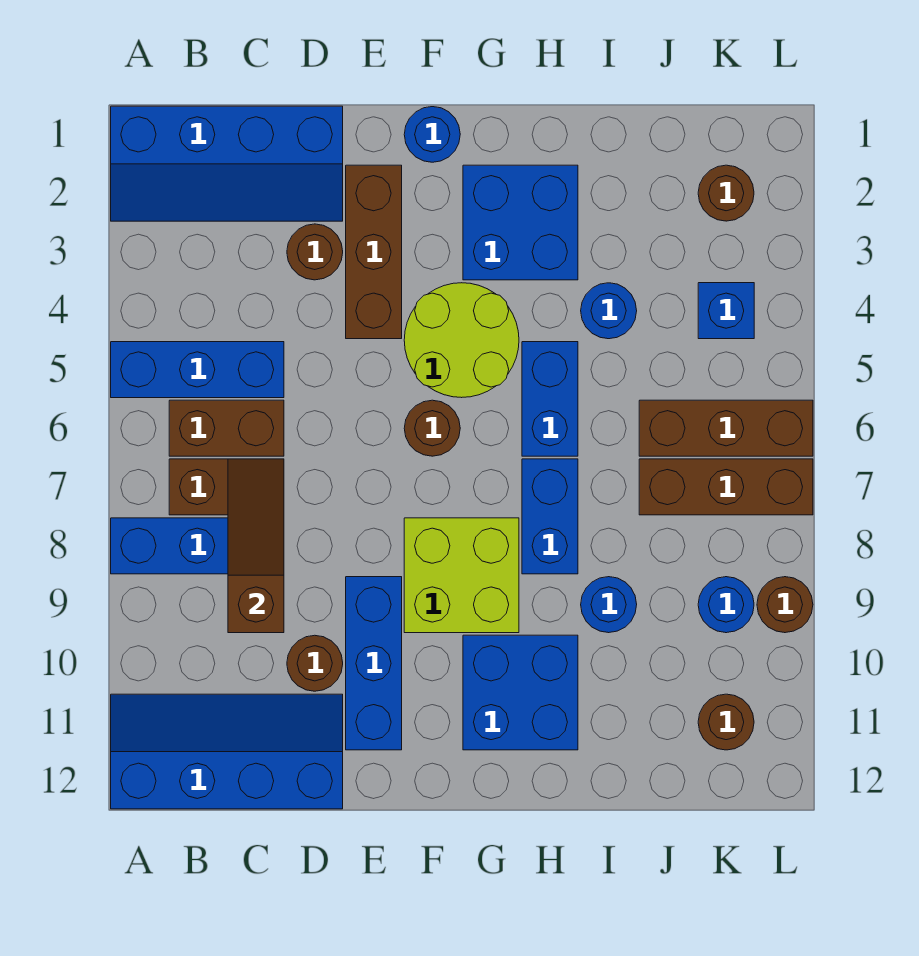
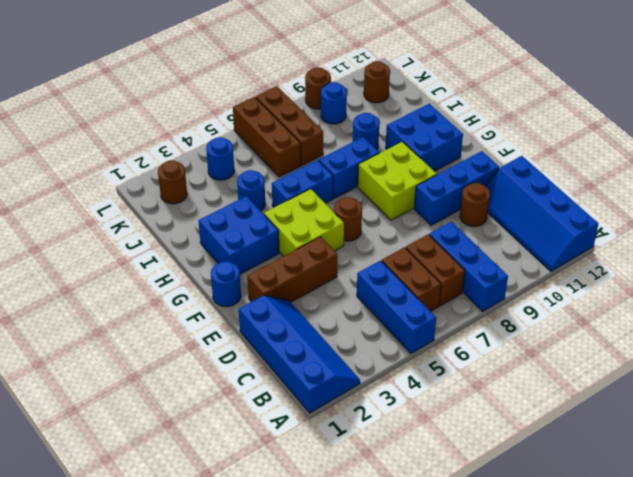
brown slope C7:C9 level 2 top 9 -> none
brown round brick D3 level 1 -> none
lime round brick F4:G5 level 1 -> lime brick F4:G5 level 1
blue brick K4 level 1 -> blue round brick K4 level 1

